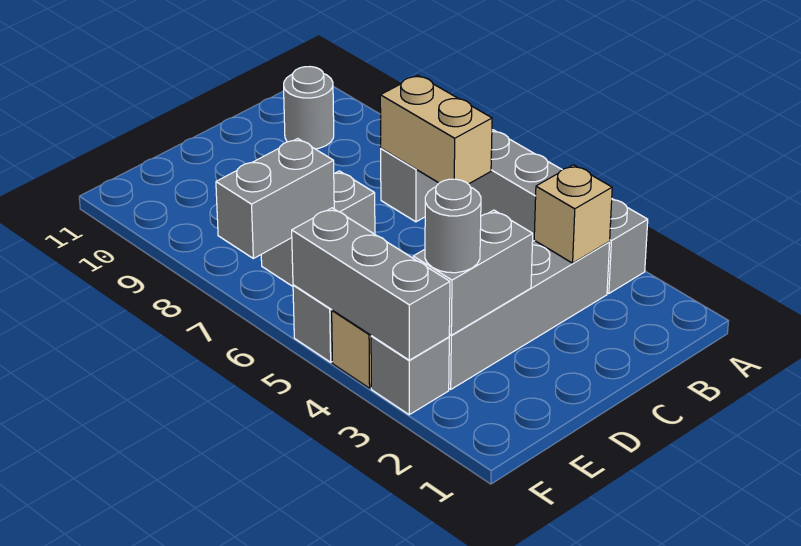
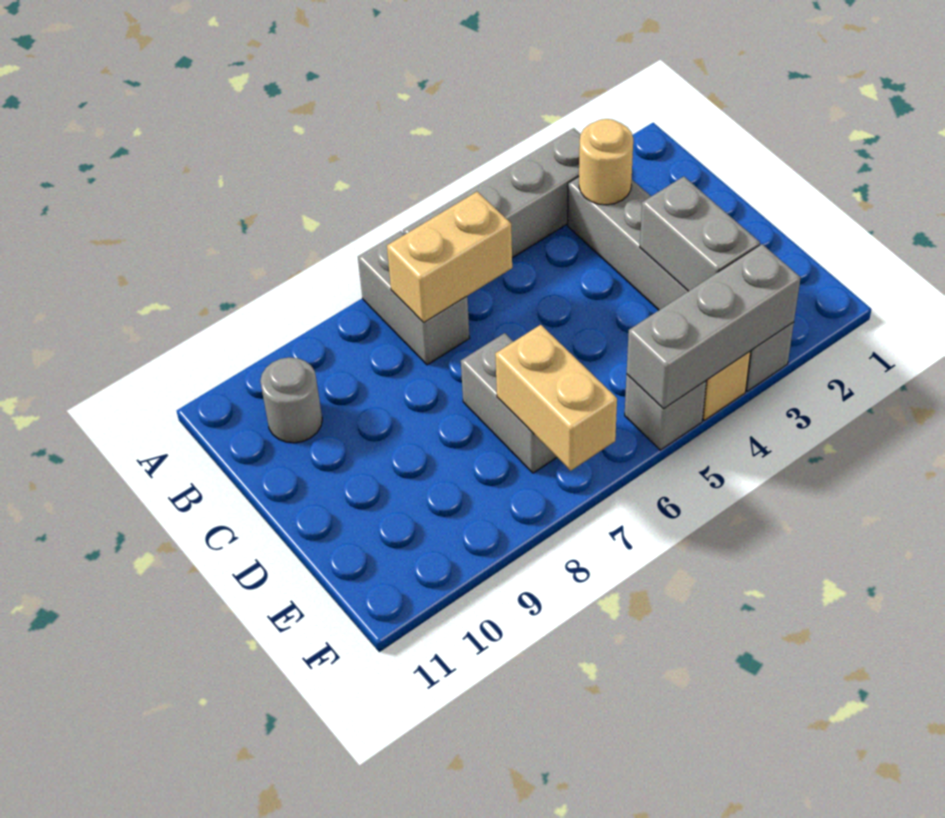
tan brick B3 level 2 -> tan round brick B3 level 2
grey round brick E3 level 3 -> none
grey brick E7:F7 level 2 -> tan brick E7:F7 level 2

